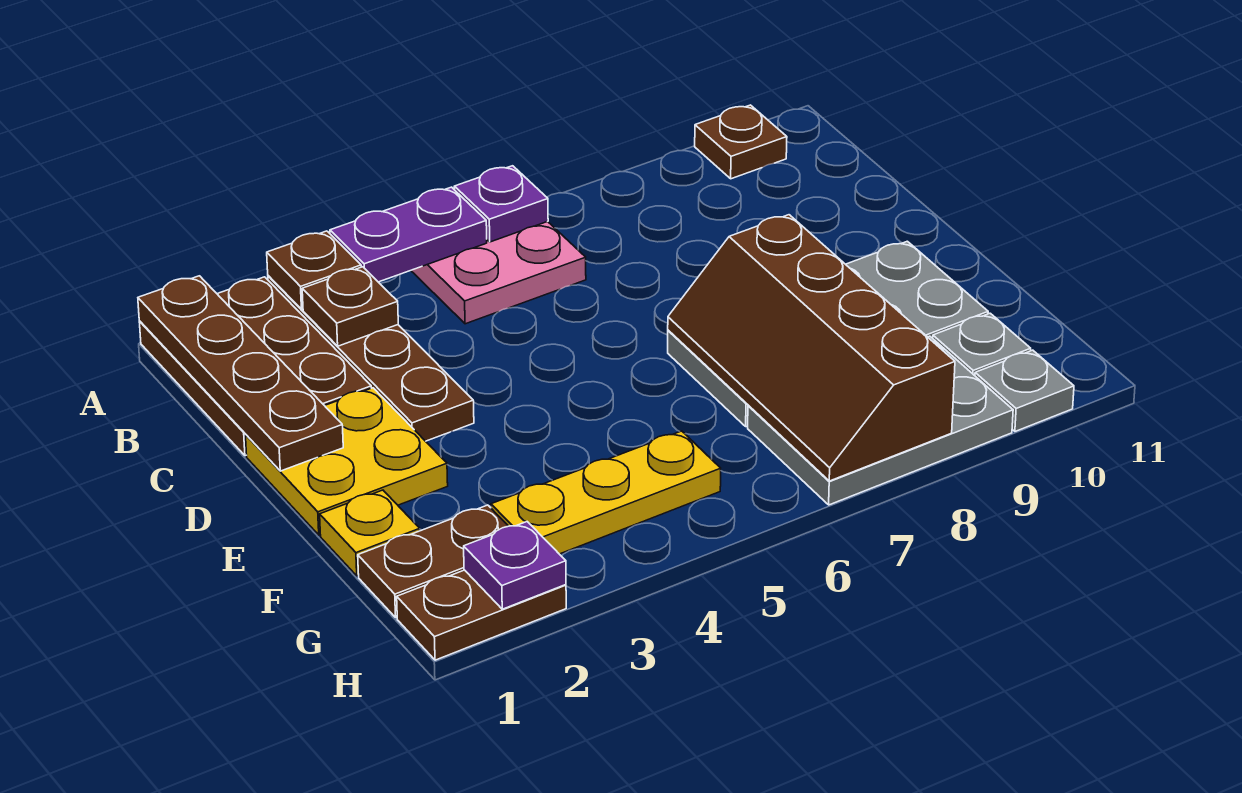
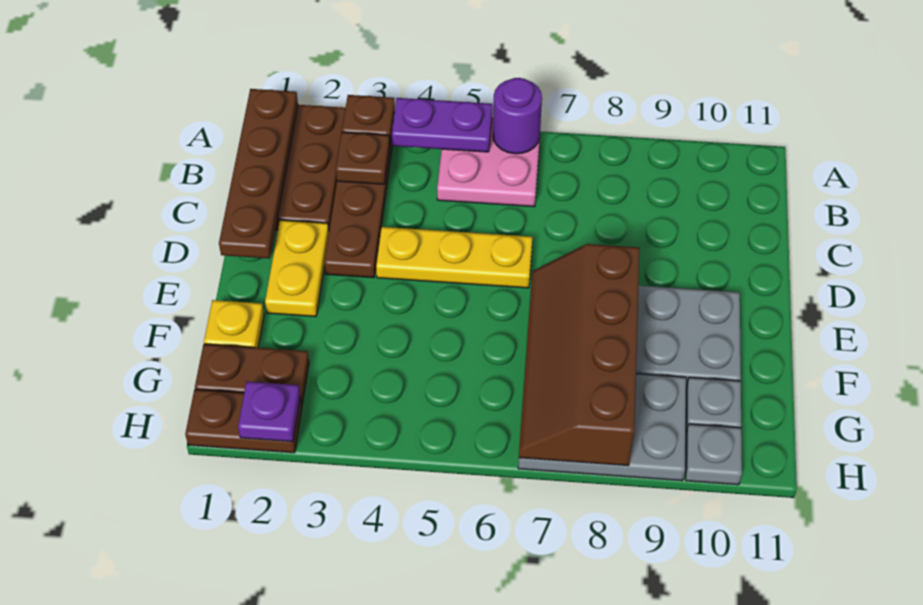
purple plate A6 level 2 -> purple round brick A6 level 2
brown plate A10 level 1 -> none
yellow plate D1:E2 level 1 -> yellow plate D2:E2 level 1
yellow plate G3:G5 level 1 -> yellow plate D4:D6 level 1

